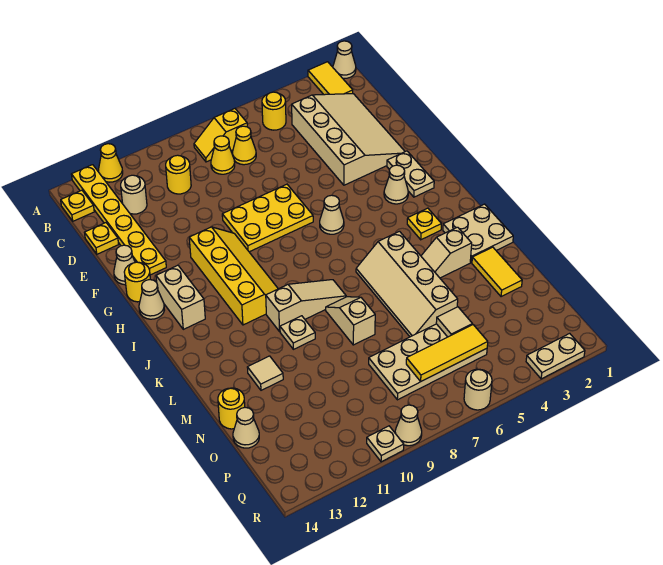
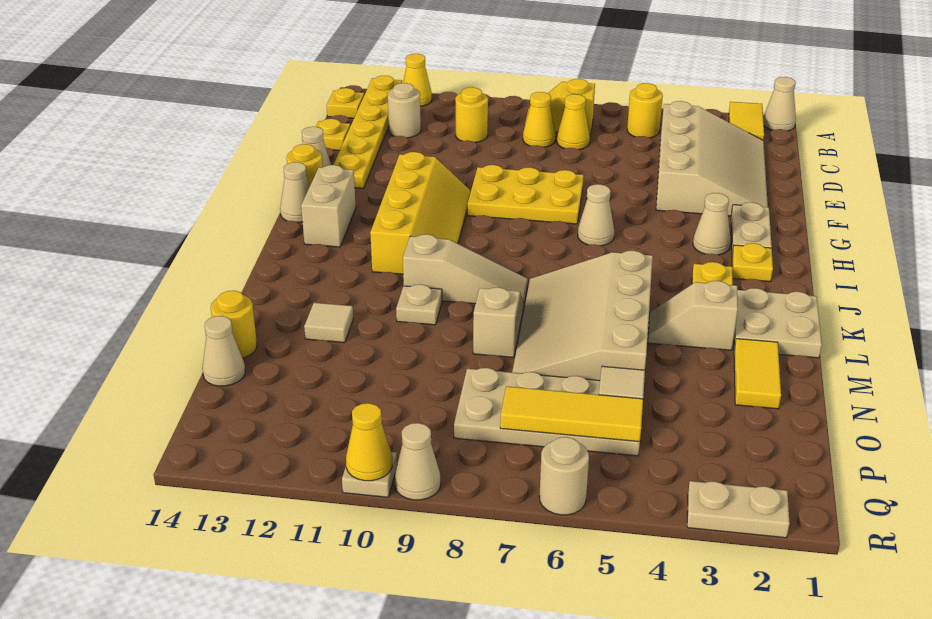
none -> yellow plate I2 level 1
tan slope K5:N6 level 1 top 5 -> tan slope K5:N7 level 1 top 5
none -> yellow cone R10 level 2

